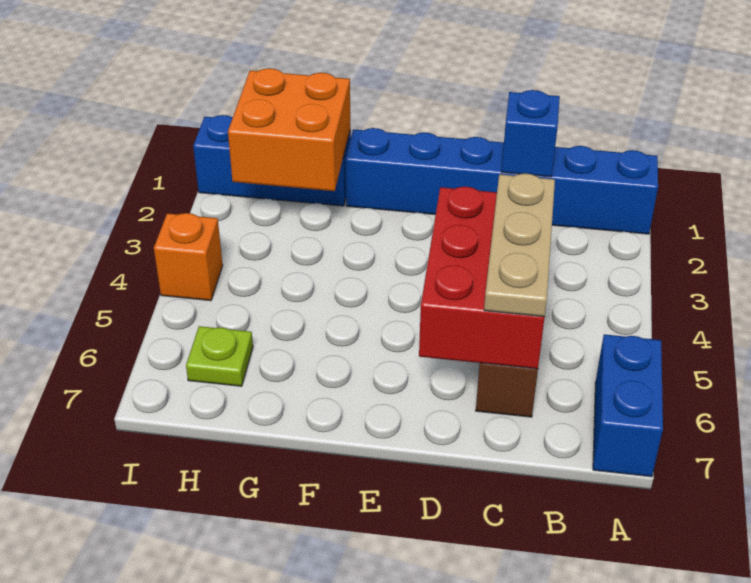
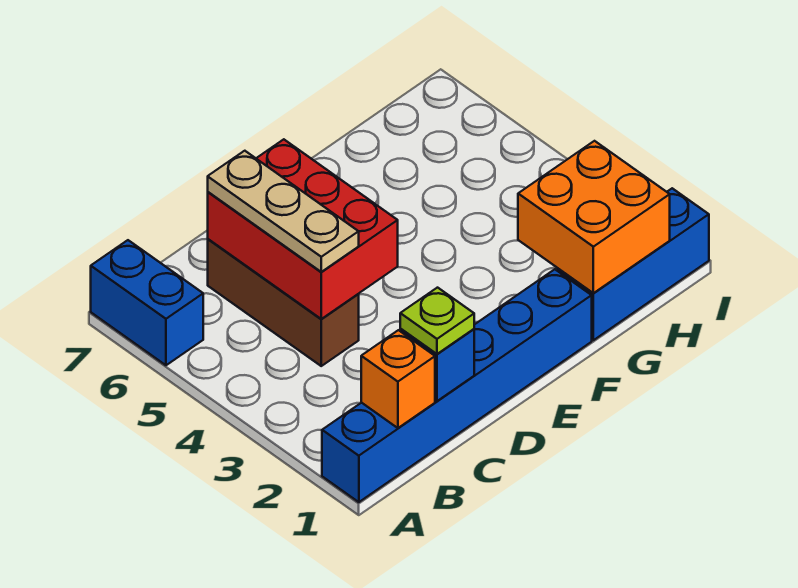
lime plate H6 level 1 -> lime plate C1 level 3
orange brick I4 level 1 -> orange brick B1 level 2

